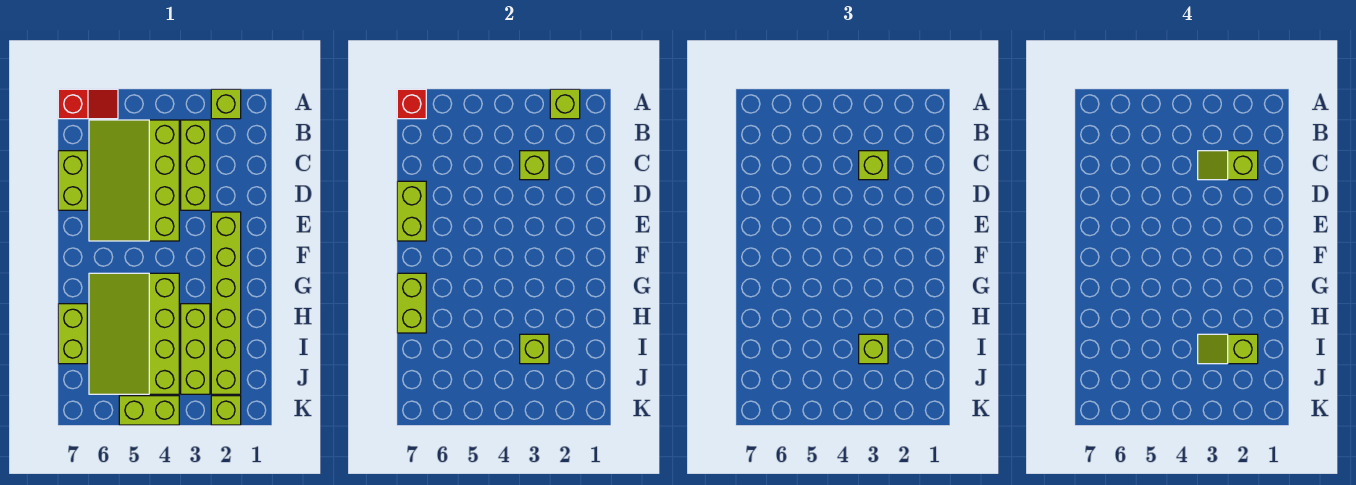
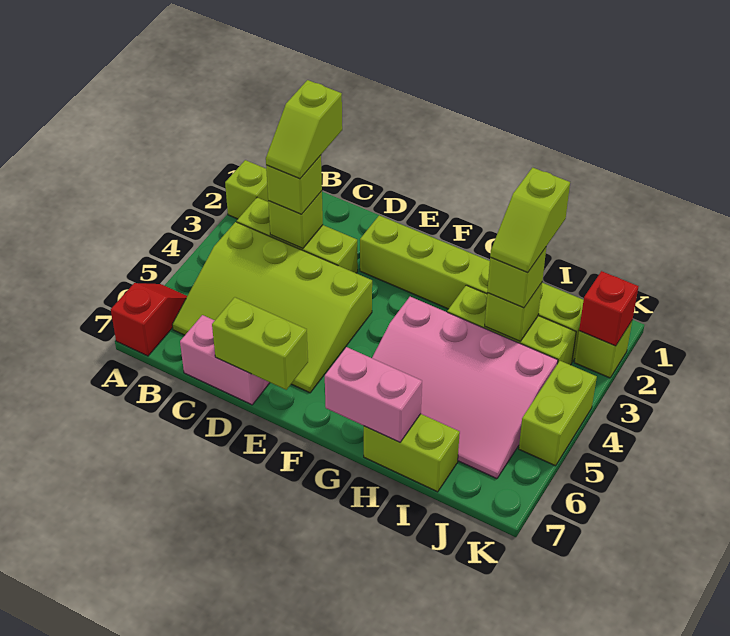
lime brick A2 level 2 -> none
red brick A7 level 2 -> red brick K2 level 2
lime brick C7:D7 level 1 -> pink brick C7:D7 level 1
lime slope G4:J6 level 1 top 4 -> pink slope G4:J6 level 1 top 4
lime brick G7:H7 level 2 -> pink brick G7:H7 level 2

